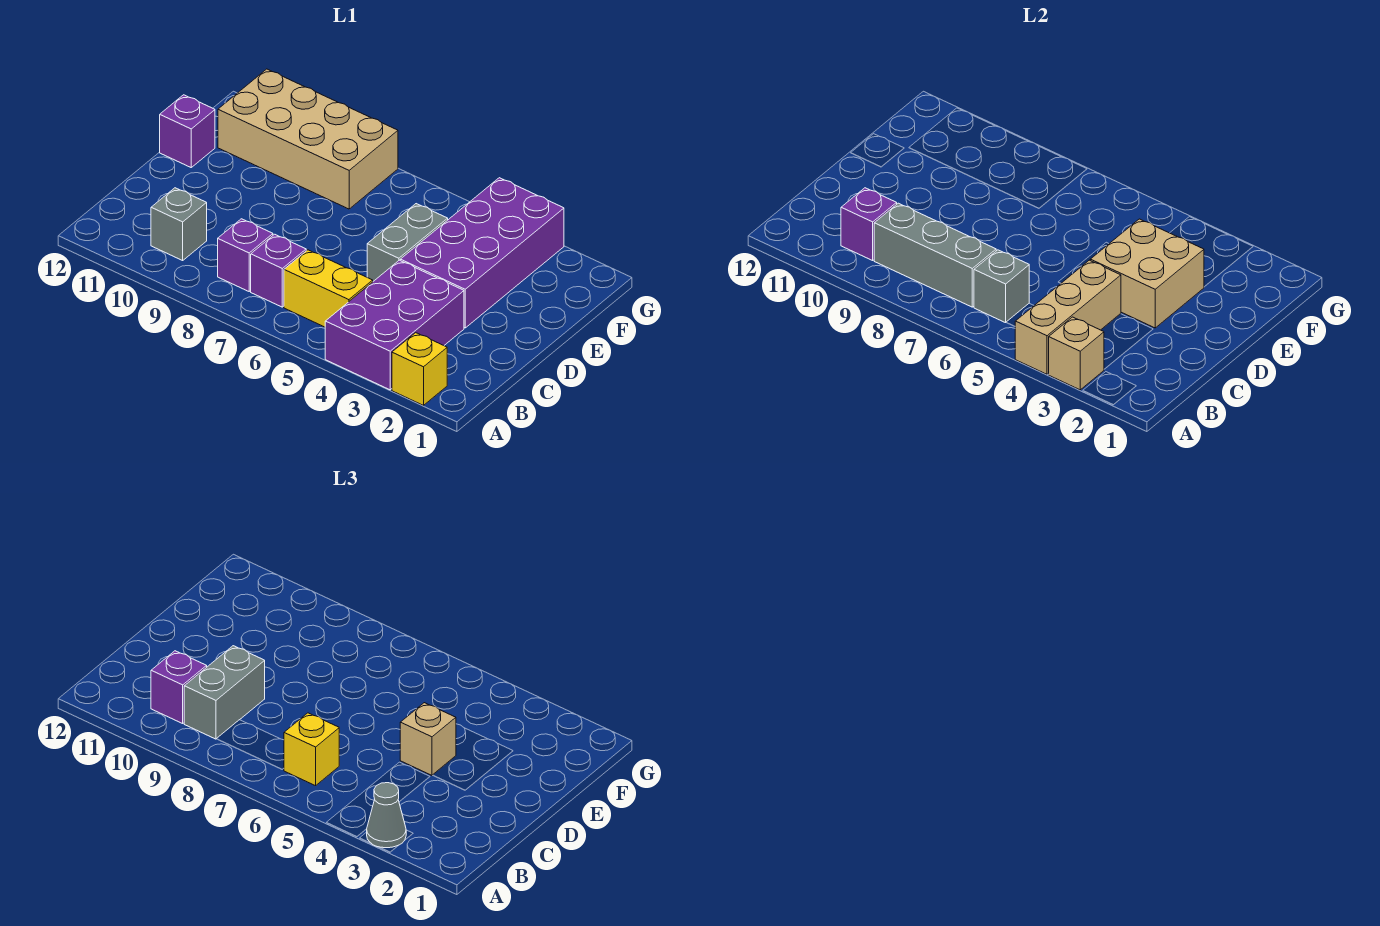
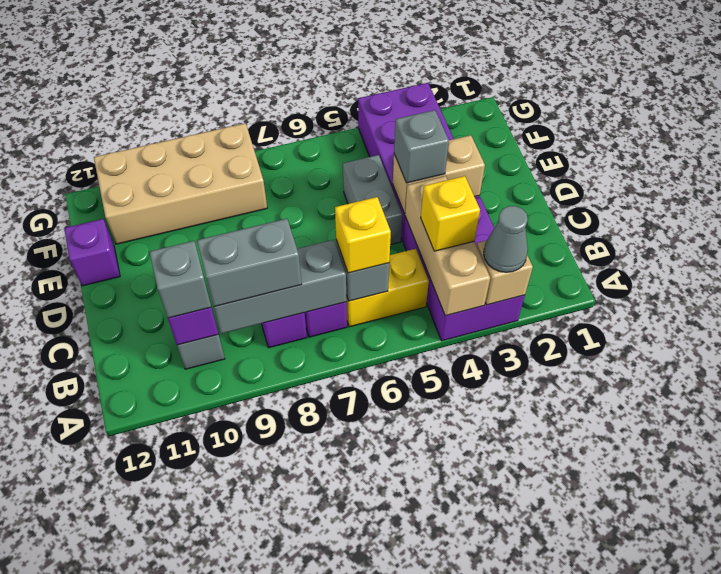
yellow brick A2 level 1 -> yellow brick B4 level 3
grey brick B9:C9 level 3 -> grey brick B8:B9 level 3
purple brick B10 level 3 -> grey brick B10 level 3
tan brick D3:E4 level 2 -> tan brick D3:D4 level 2
tan brick D4 level 3 -> grey brick D4 level 3

